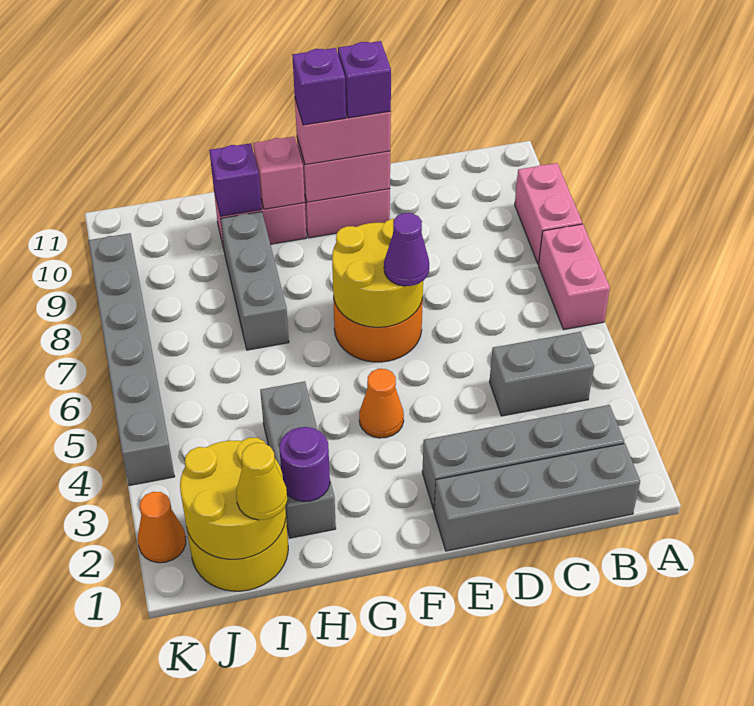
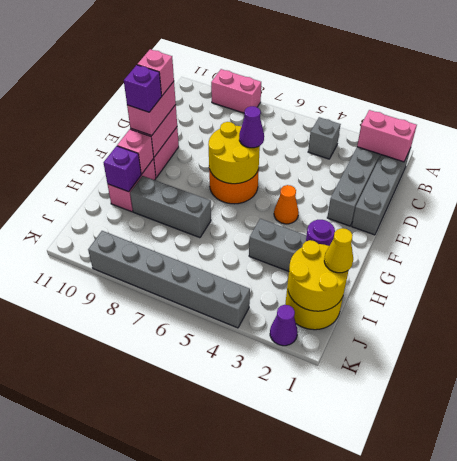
pink brick A6:A7 level 1 -> pink brick B1:B2 level 2
grey brick B4:C4 level 1 -> grey brick B4 level 1
purple brick E10 level 4 -> pink brick E10 level 4
orange cone K2 level 1 -> purple cone K2 level 1

